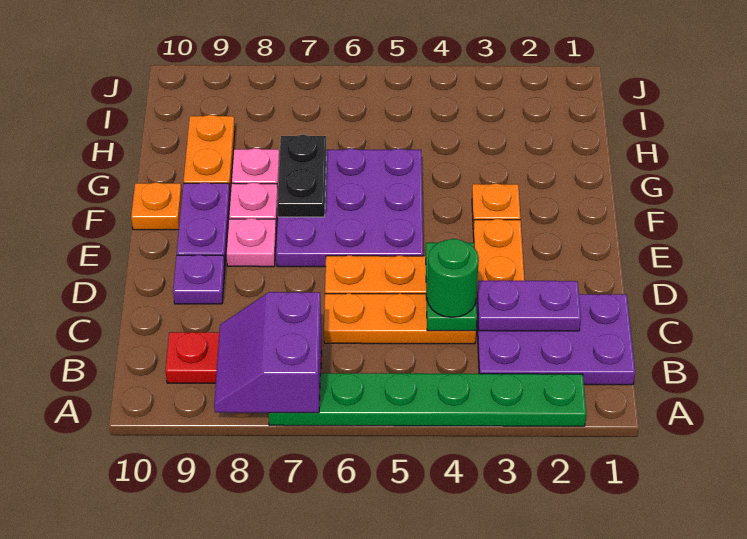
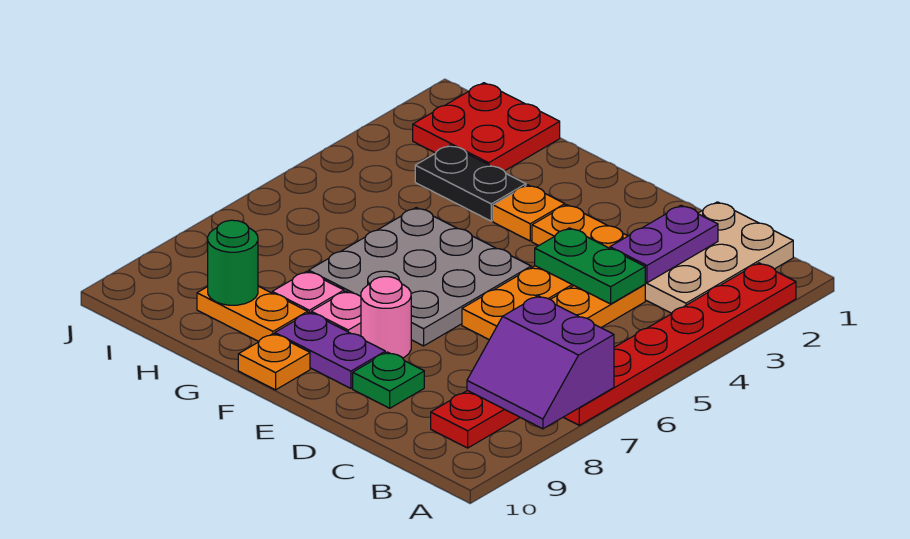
green plate A2:A7 level 1 -> red plate A2:A7 level 1
purple plate B1:C3 level 1 -> tan plate B1:C3 level 1
green round brick C4 level 3 -> green round brick H9 level 2
purple plate D9 level 1 -> green plate D9 level 1
purple plate E5:G7 level 1 -> grey plate E5:G7 level 1
pink plate E8 level 1 -> pink round brick E8 level 1
black plate F7:G7 level 2 -> black plate G3:H3 level 1
none -> red plate H1:I2 level 1

